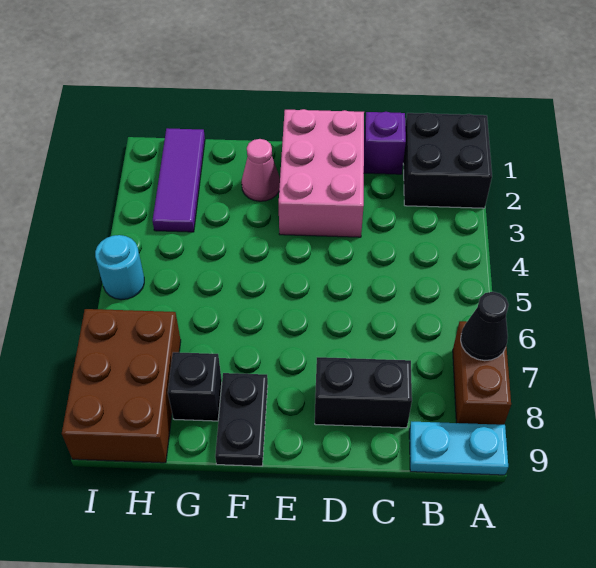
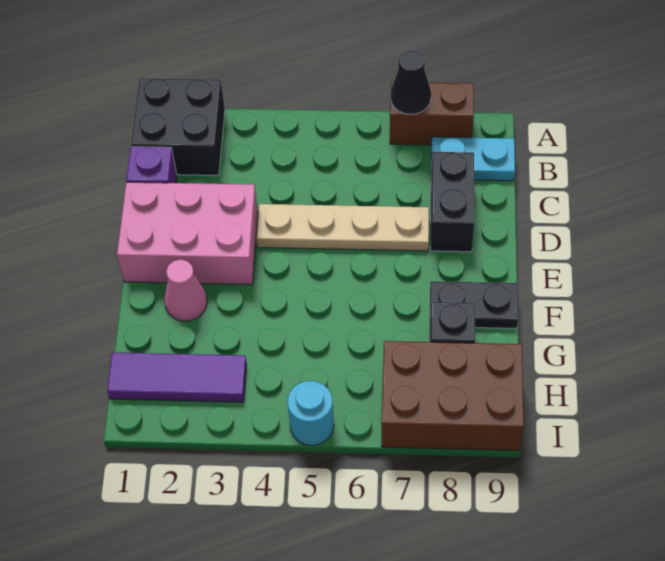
cyan plate A9:B9 level 1 -> cyan plate B8:B9 level 1
none -> tan plate D4:D7 level 1

